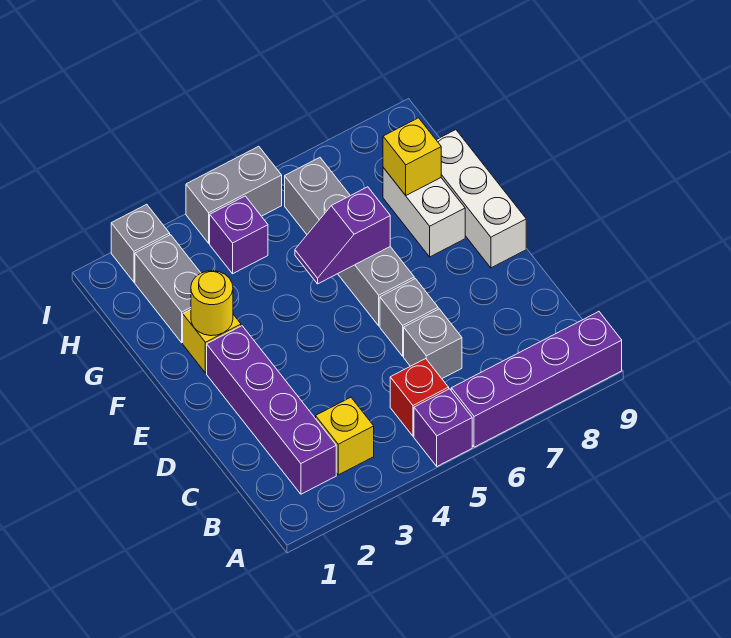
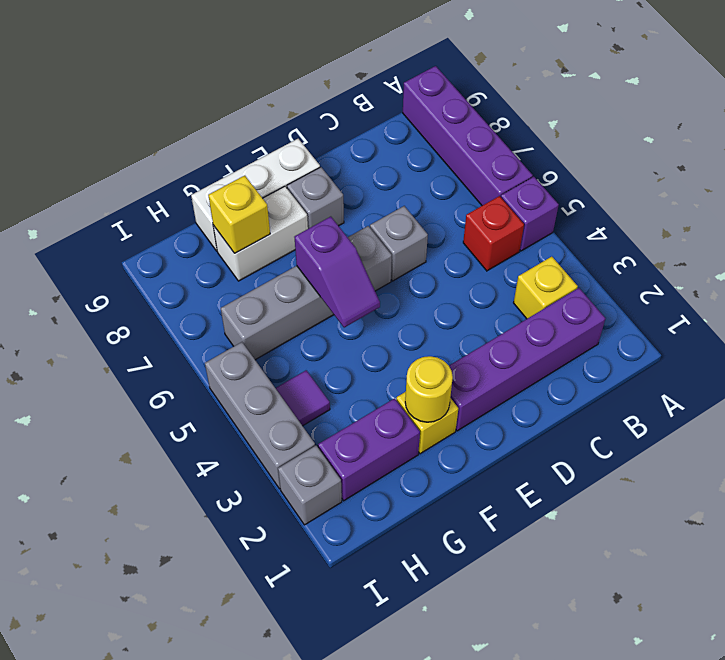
grey brick C6 level 1 -> grey brick E8 level 1
grey brick G2:H2 level 1 -> purple brick G2:H2 level 1
purple brick H4 level 1 -> purple tile H4 level 1
grey brick I4:I5 level 1 -> grey brick I3:I5 level 1

